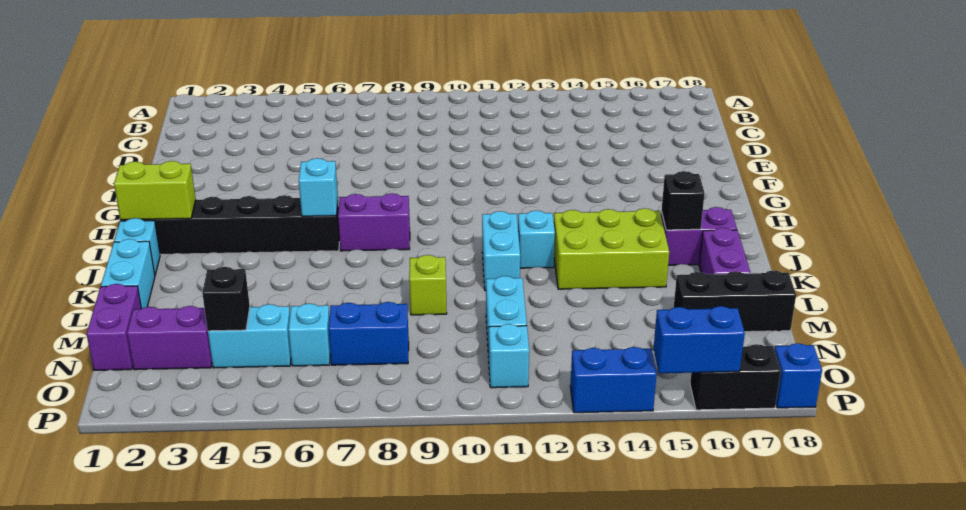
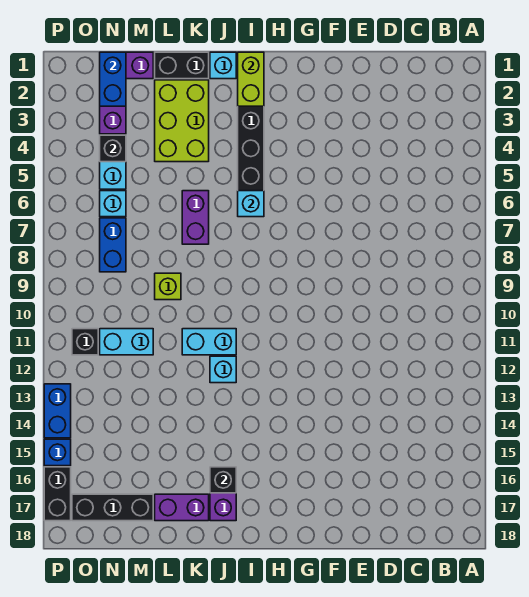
purple brick I7:I8 level 1 -> purple brick K6:K7 level 1
lime brick J13:K15 level 1 -> lime brick K2:L4 level 1
cyan brick K1:L1 level 1 -> black brick K1:L1 level 1
black brick M16:M18 level 1 -> black brick M17:O17 level 1
cyan brick O11 level 1 -> black brick O11 level 1
blue brick P15:P16 level 2 -> blue brick N1:N2 level 2
blue brick P18 level 1 -> blue brick P15 level 1

